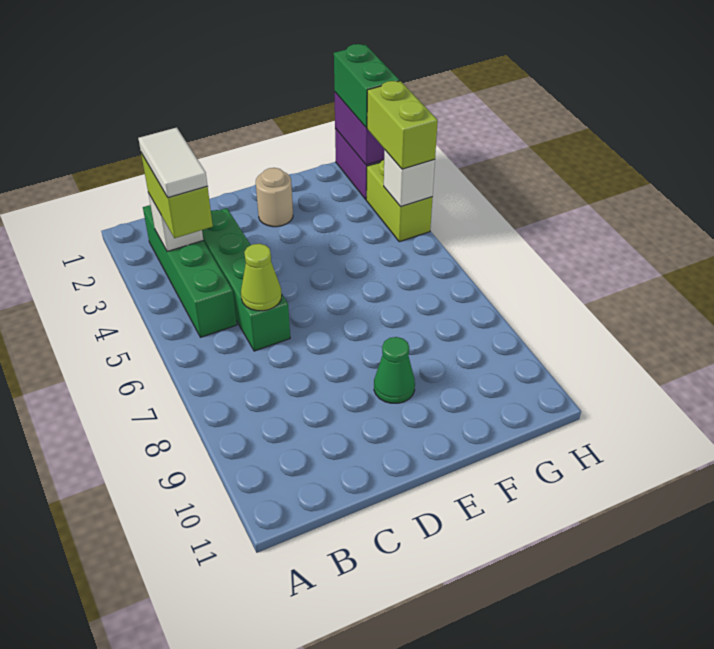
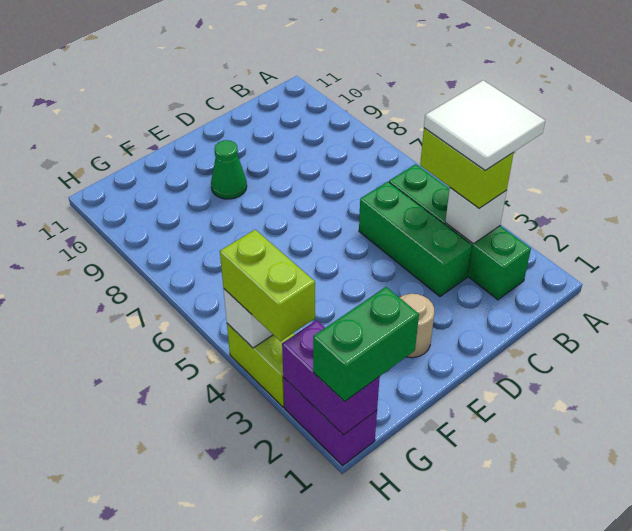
white tile B3:B4 level 4 -> white tile A3:B4 level 4
green brick C3:C6 level 1 -> green brick C3:C5 level 1
lime cone C6 level 2 -> none
green brick H1:H2 level 3 -> green brick G1:H1 level 3

